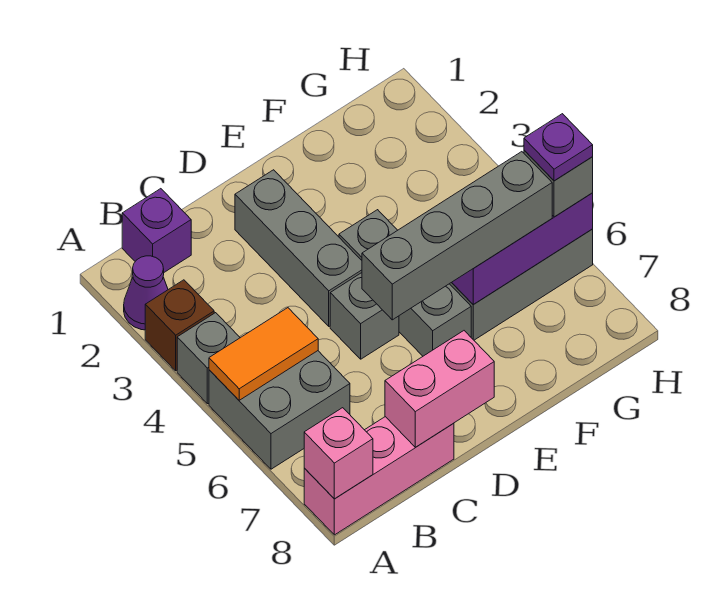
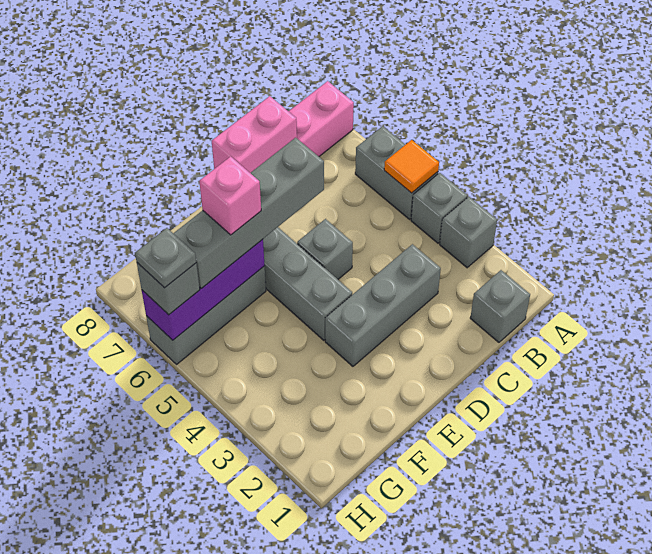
purple cone A2 level 1 -> none
brown brick A3 level 1 -> grey brick A3 level 1
grey brick A5:B6 level 1 -> grey brick A5:A6 level 1
orange tile A5:B5 level 2 -> orange tile A5 level 2
pink brick A8 level 2 -> pink brick F6 level 4
purple brick B1 level 1 -> grey brick B1 level 1
grey brick D2:D4 level 1 -> grey brick C3:E3 level 1
purple plate H6 level 4 -> grey plate H6 level 4

